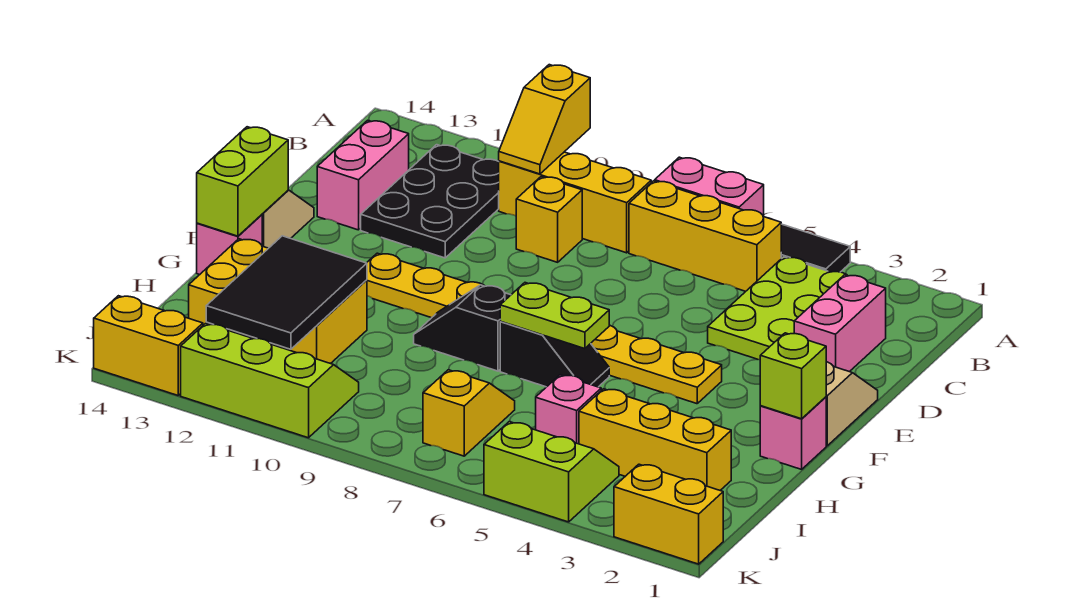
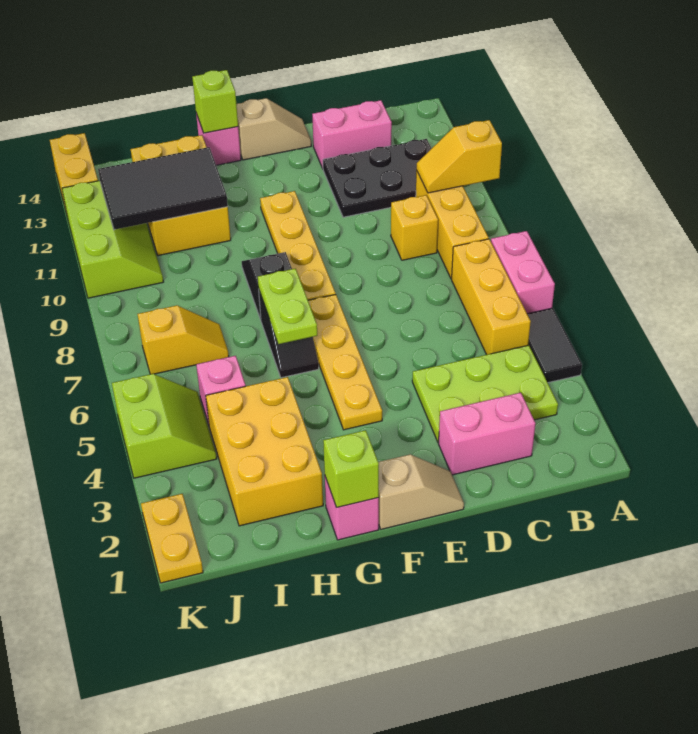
lime brick F14:G14 level 2 -> lime brick G14 level 2
yellow brick I2:I4 level 1 -> yellow brick H2:I4 level 1
yellow brick K1:K2 level 1 -> yellow plate K1:K2 level 1

